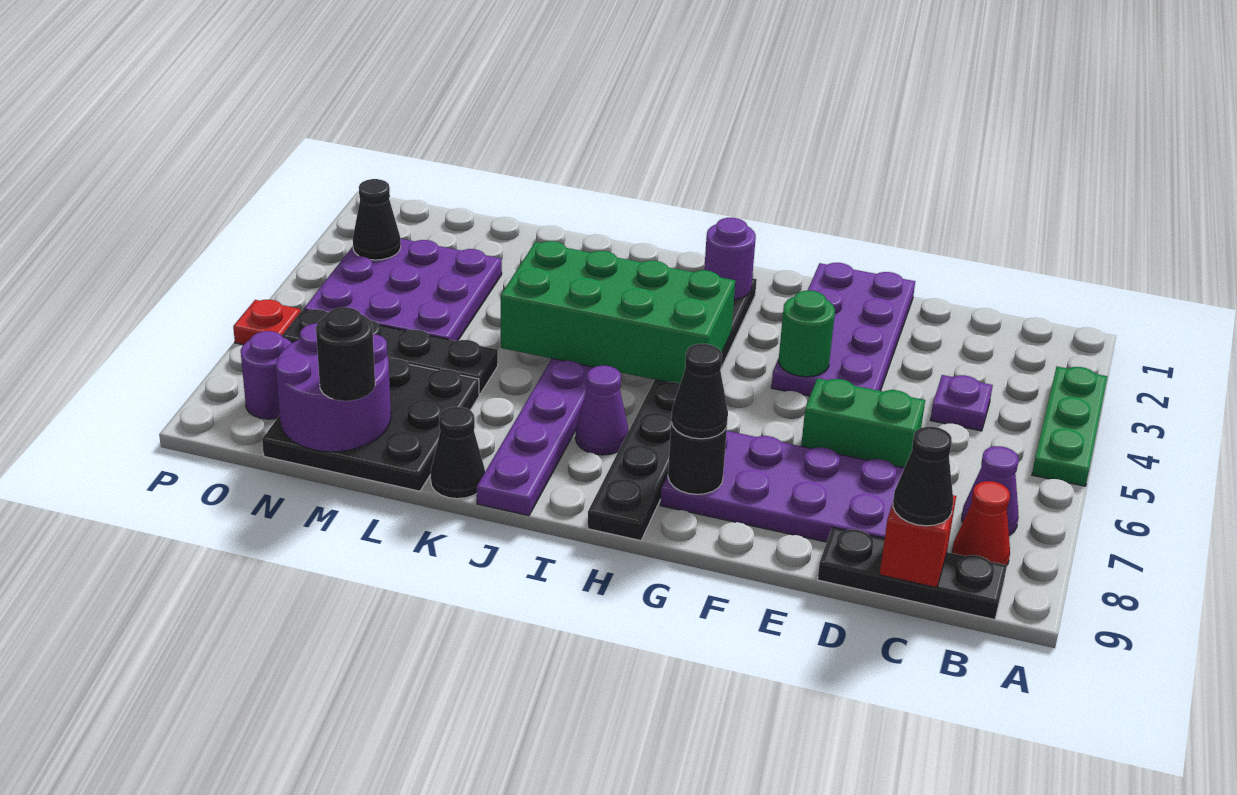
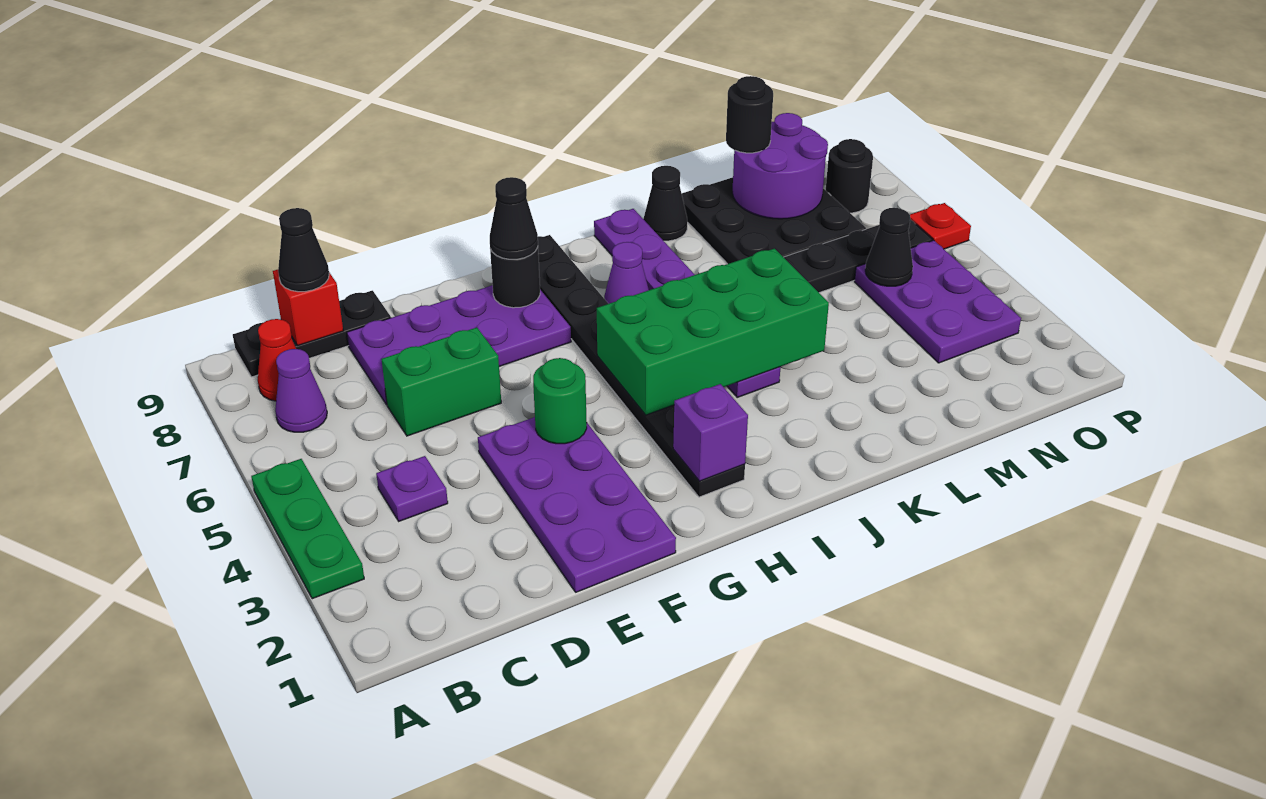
purple round brick H2 level 2 -> purple brick H2 level 2
purple plate M3:O5 level 1 -> purple plate N3:O5 level 1
black cone O3 level 2 -> black cone N5 level 2
purple round brick O8 level 1 -> black round brick O8 level 1

